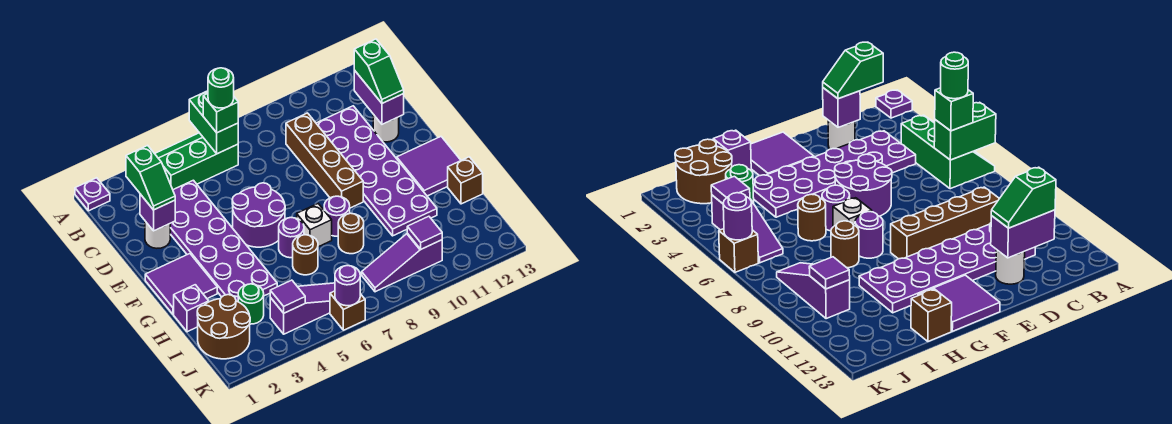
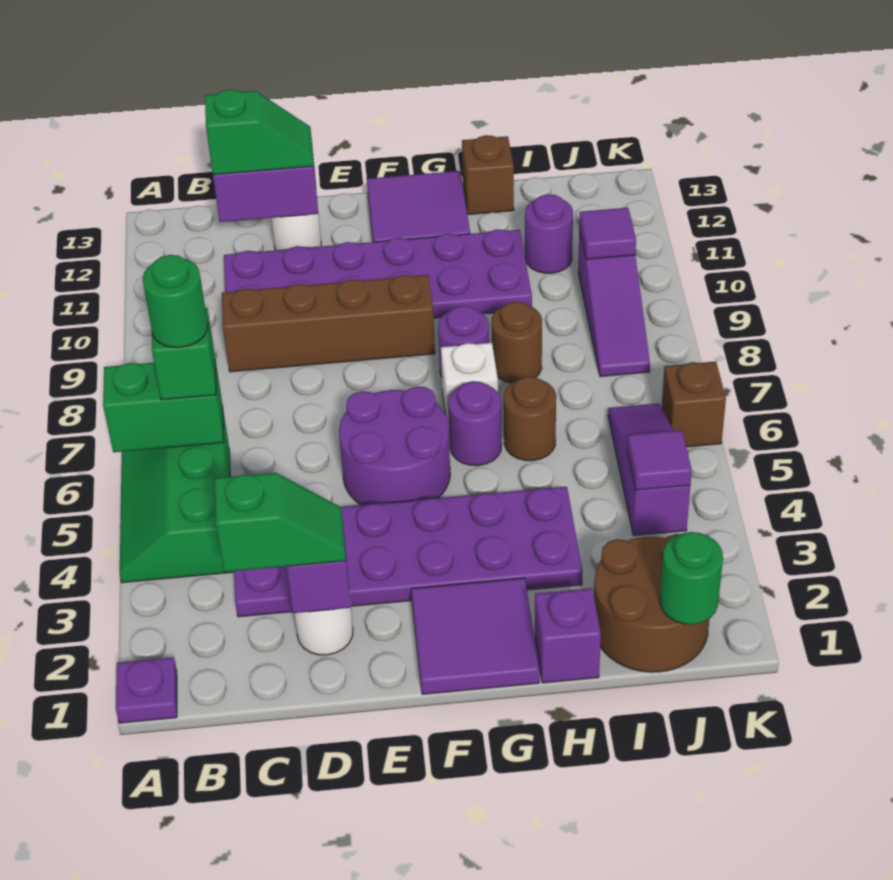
green round brick I3 level 1 -> green round brick J1 level 2
purple round brick K6 level 2 -> purple round brick I11 level 1

